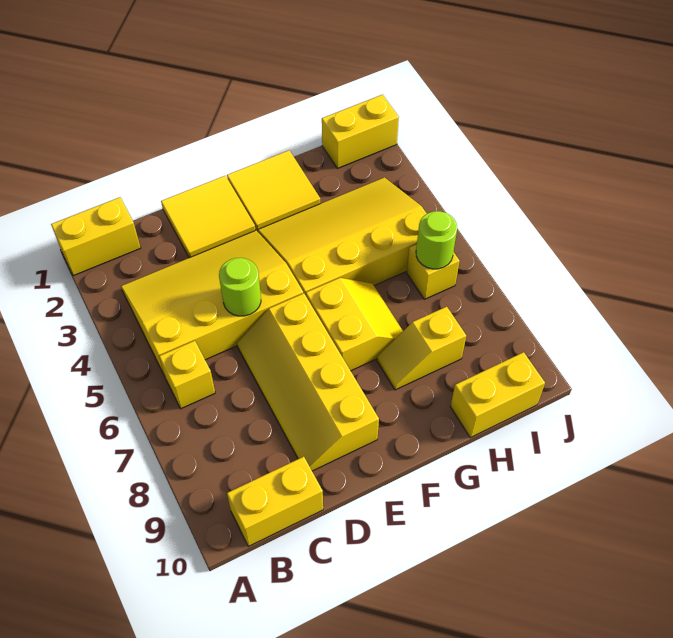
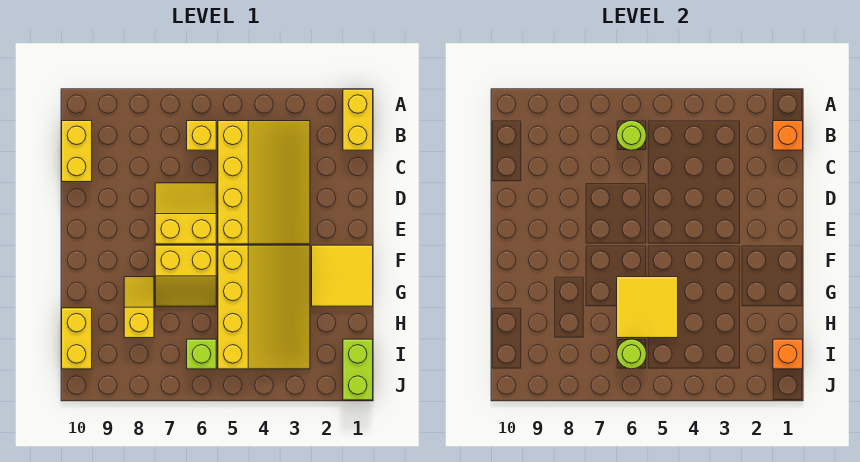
none -> orange brick B1 level 2
yellow tile D1:E2 level 1 -> yellow tile G5:H6 level 2
lime round brick D5 level 2 -> lime round brick B6 level 2
yellow slope D6:E9 level 1 top E -> yellow slope D6:E7 level 1 top E
yellow brick I1:J1 level 1 -> lime brick I1:J1 level 1
none -> orange brick I1 level 2
yellow brick I6 level 1 -> lime brick I6 level 1

